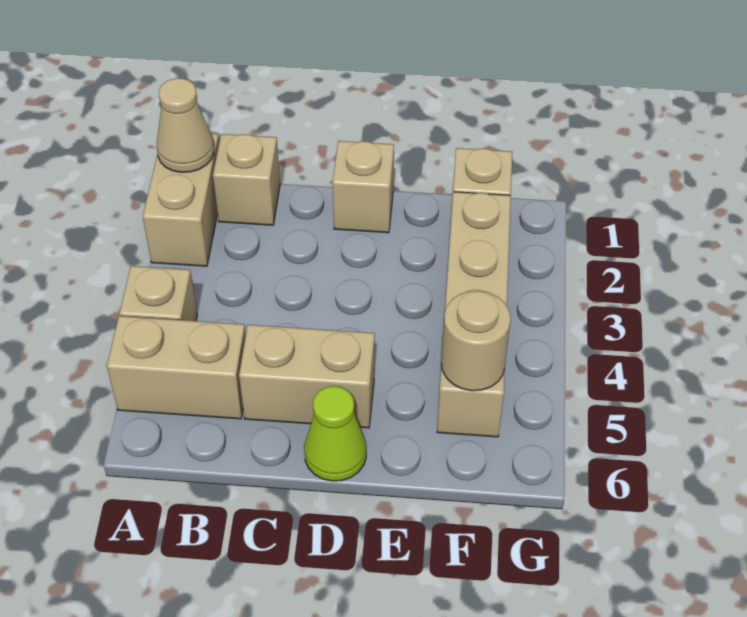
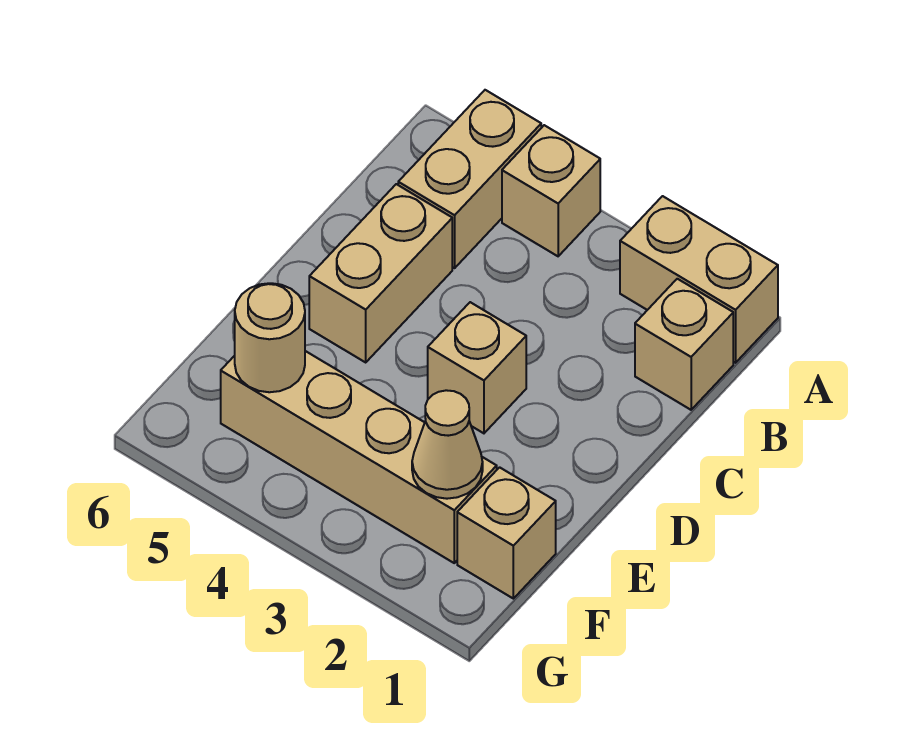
tan cone A1 level 2 -> tan cone F2 level 2
tan brick D1 level 1 -> tan brick D3 level 1
lime cone D6 level 1 -> none

